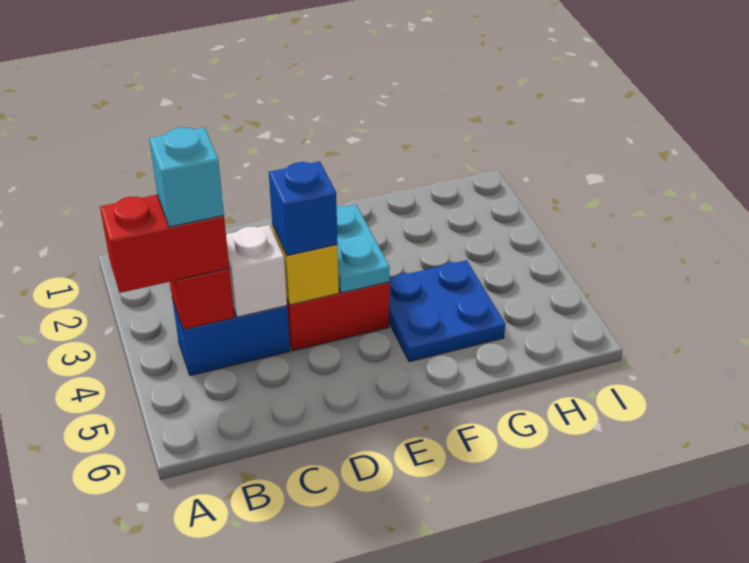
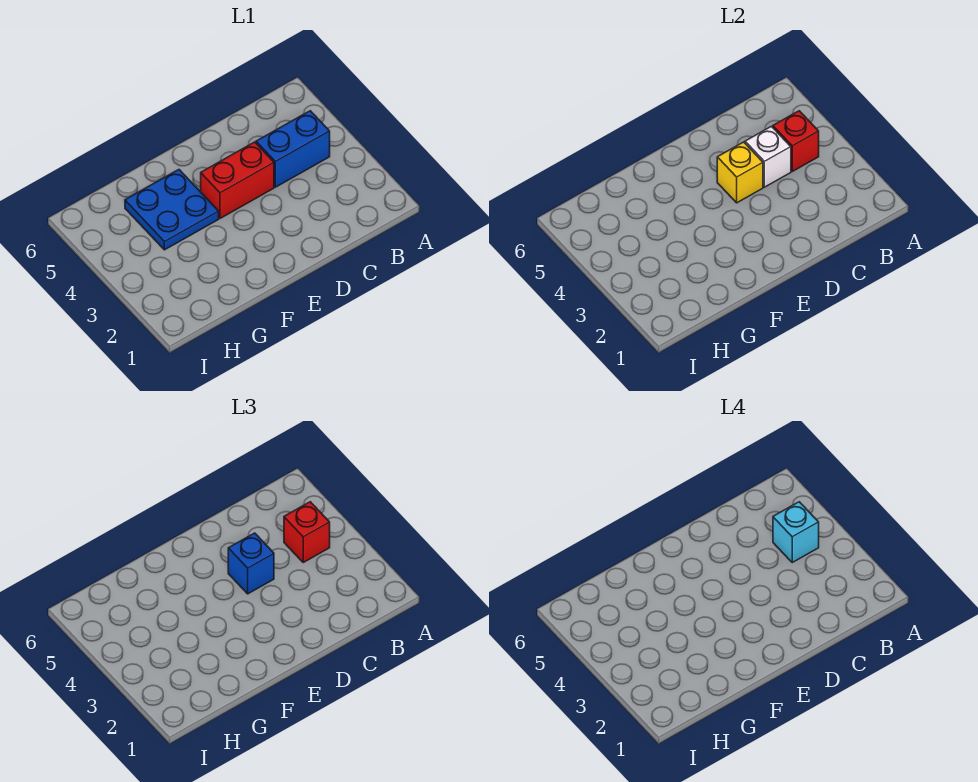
red brick A4:B4 level 3 -> red brick B4 level 3
cyan plate E3:E4 level 2 -> none

